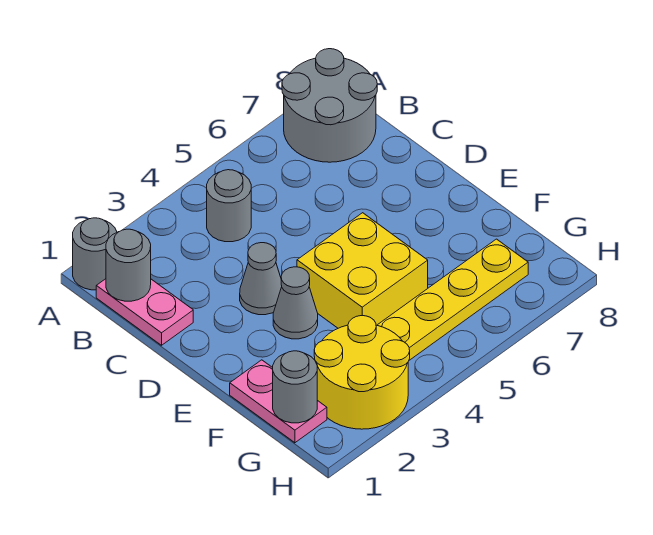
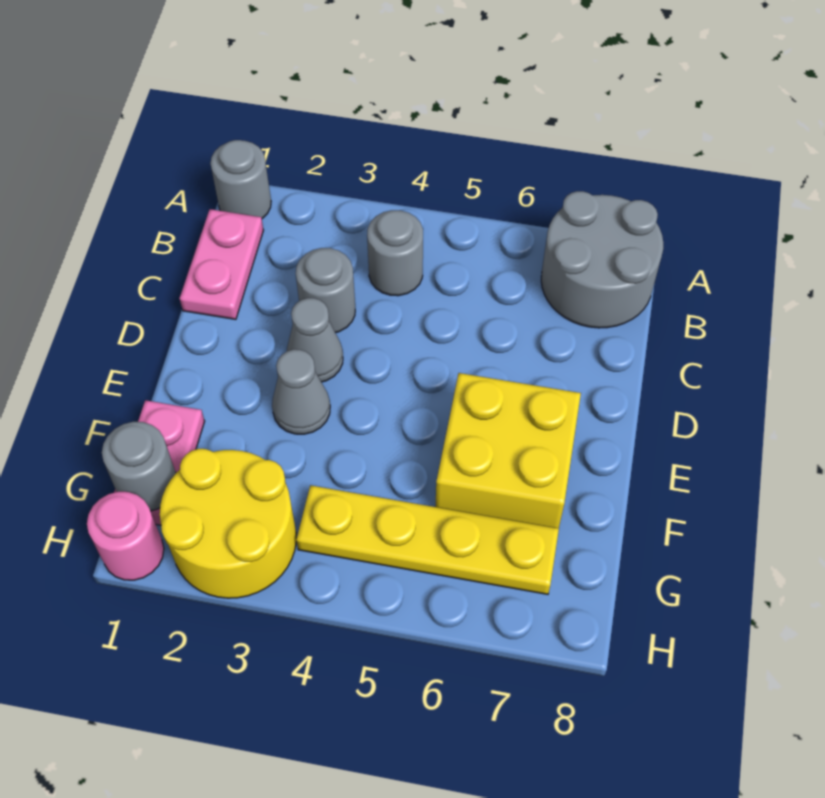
grey round brick B1 level 2 -> grey round brick C3 level 1
yellow brick E4:F5 level 1 -> yellow brick E6:F7 level 1
none -> pink round brick H1 level 1

